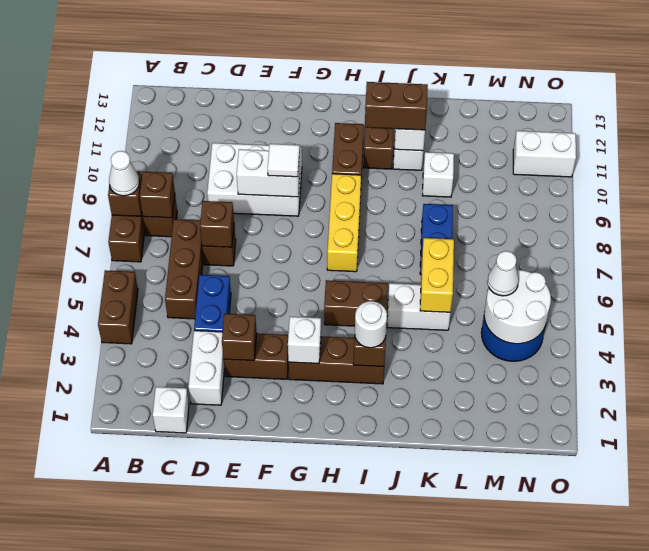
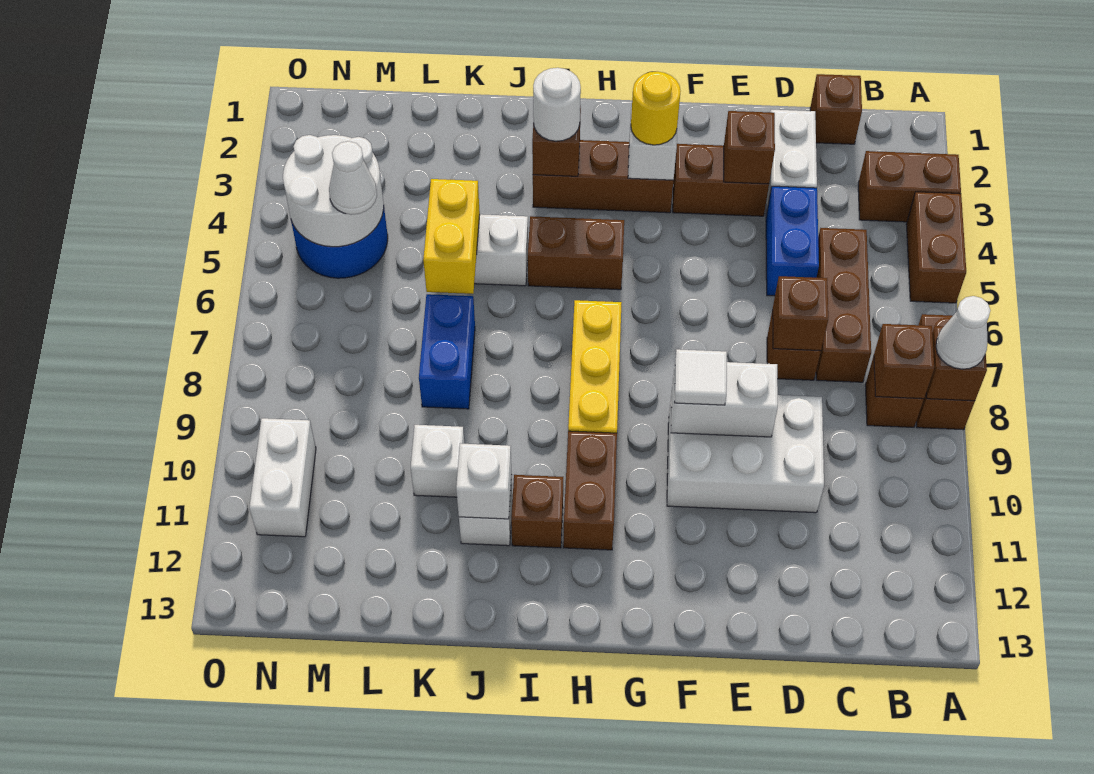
white brick C1 level 1 -> brown brick C1 level 1
none -> yellow round brick G3 level 3
brown brick I11:J11 level 3 -> brown brick A3:B3 level 1
white brick N11:O11 level 1 -> white brick N10:N11 level 1

